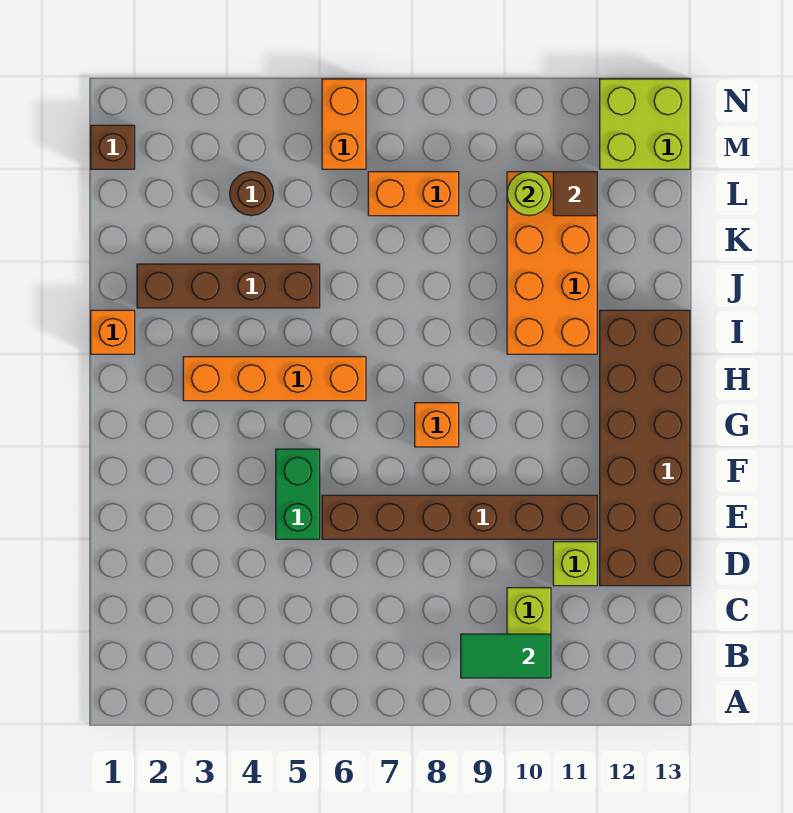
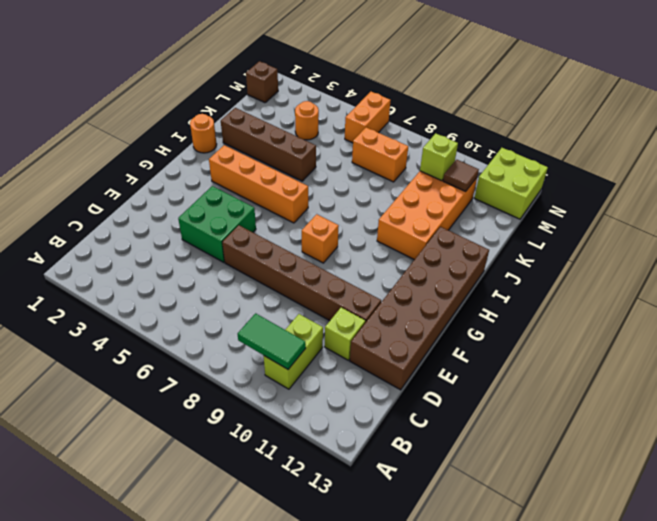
green brick E5:F5 level 1 -> green brick E4:F5 level 1
orange brick I1 level 1 -> orange round brick I1 level 1
brown round brick L4 level 1 -> orange round brick L4 level 1
lime round brick L10 level 2 -> lime brick L10 level 2

